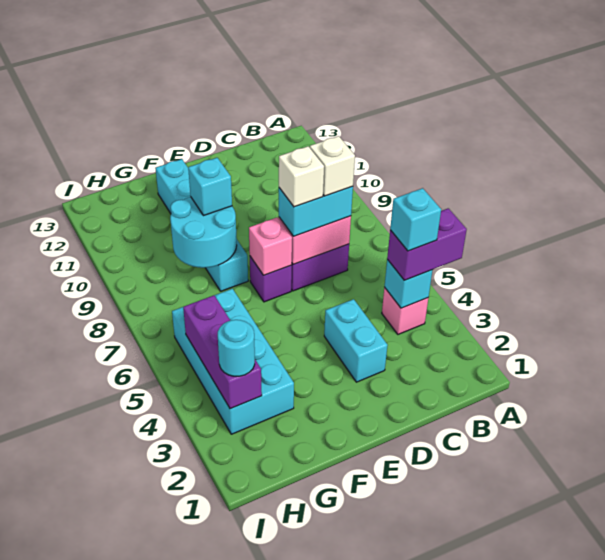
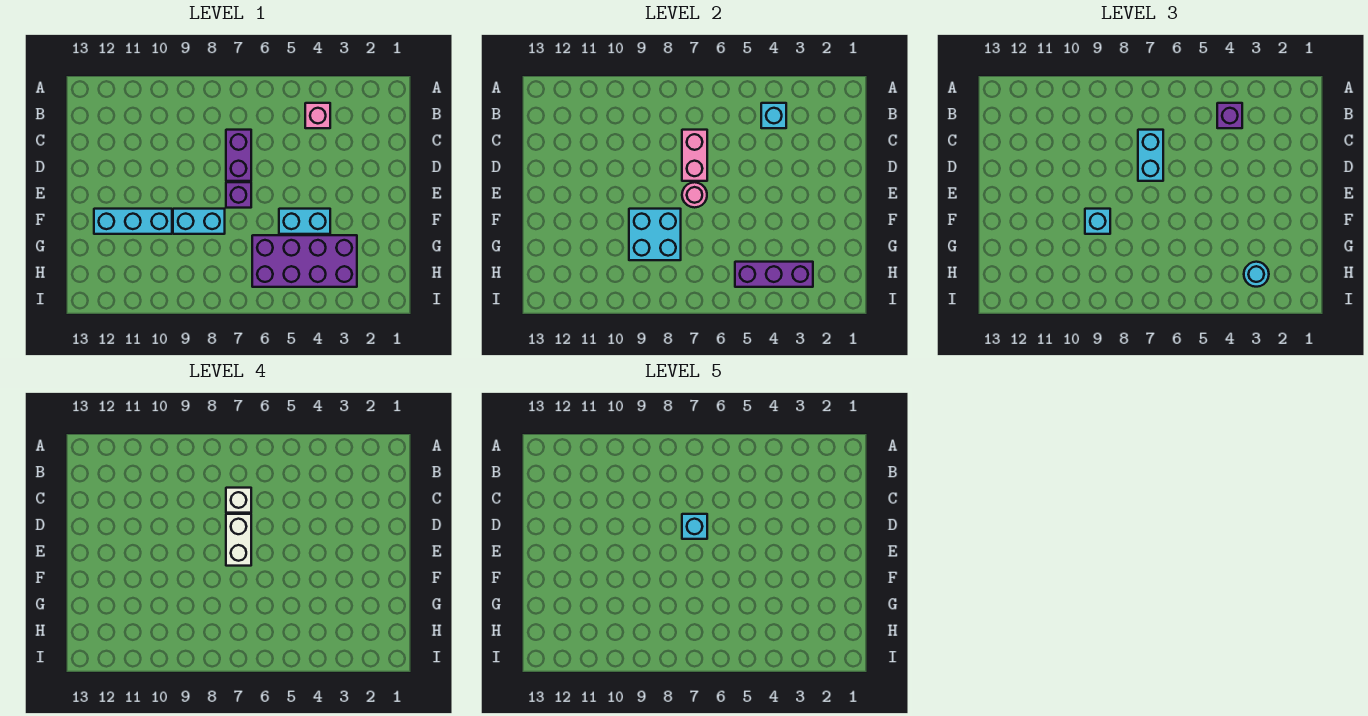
purple brick A4:B4 level 3 -> purple brick B4 level 3
cyan brick B4 level 4 -> cyan brick D7 level 5
cyan brick D3:D4 level 1 -> cyan brick F4:F5 level 1
white brick D7 level 4 -> white brick D7:E7 level 4
pink brick E7 level 2 -> pink round brick E7 level 2
cyan round brick F8:G9 level 2 -> cyan brick F8:G9 level 2
cyan brick G3:H6 level 1 -> purple brick G3:H6 level 1

